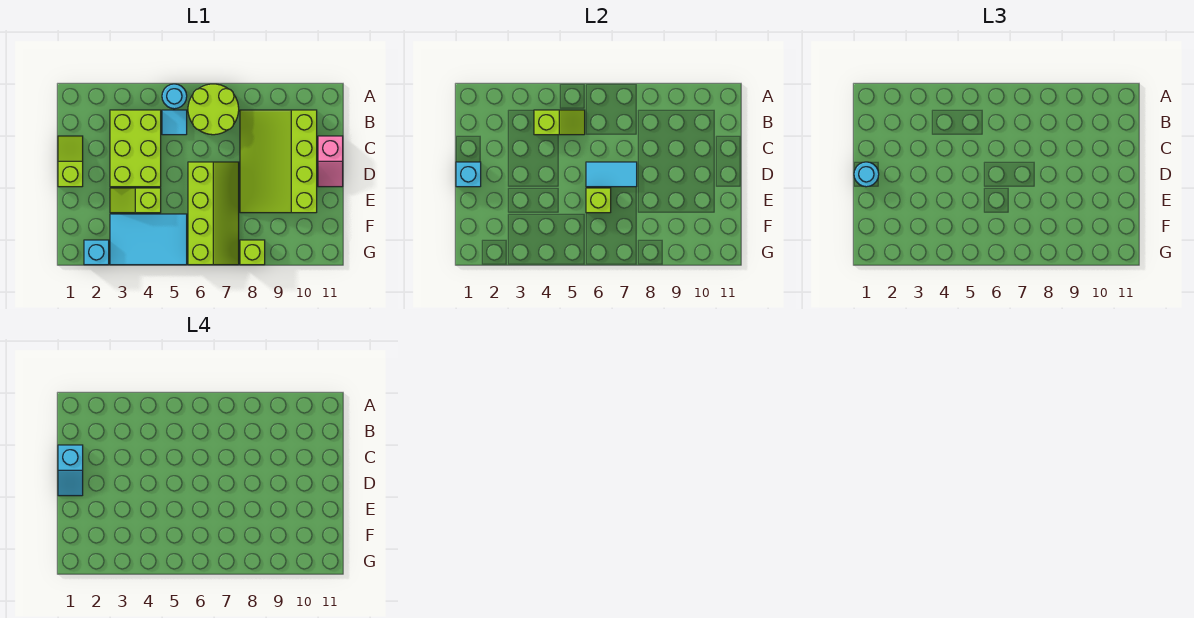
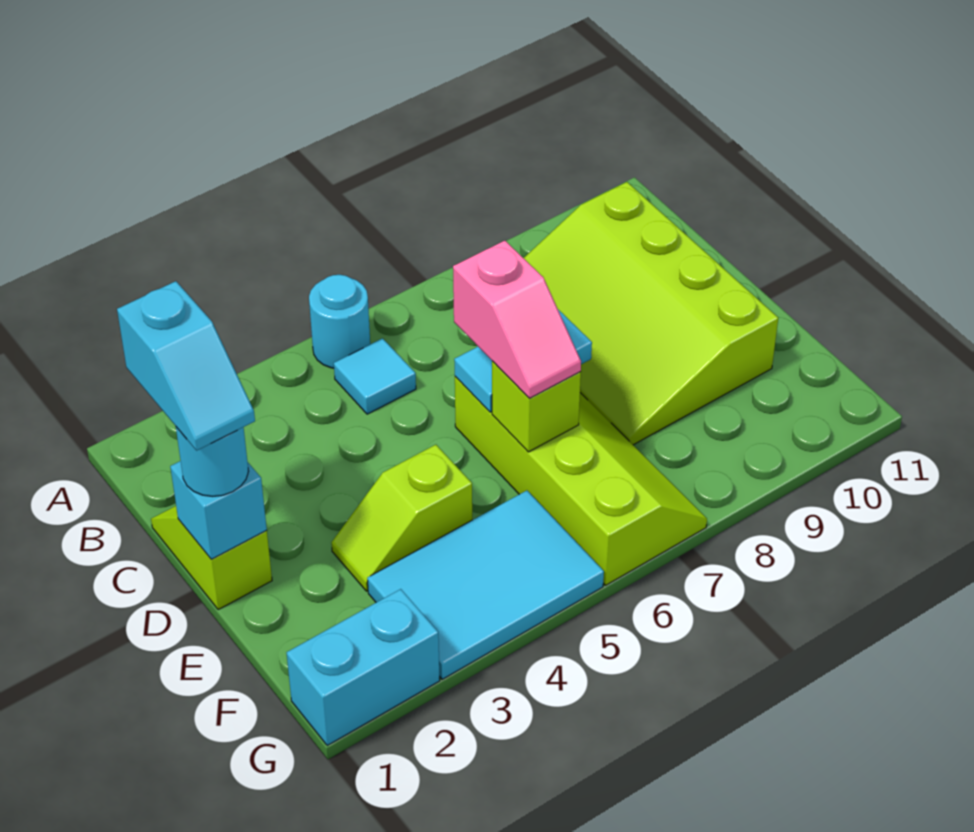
lime round brick A6:B7 level 1 -> none
lime brick B3:D4 level 1 -> none
lime slope B4:B5 level 2 top 4 -> none
pink slope C11:D11 level 1 top C -> pink slope D6:E6 level 3 top D
cyan brick G2 level 1 -> cyan brick G1:G2 level 1
lime brick G8 level 1 -> none

